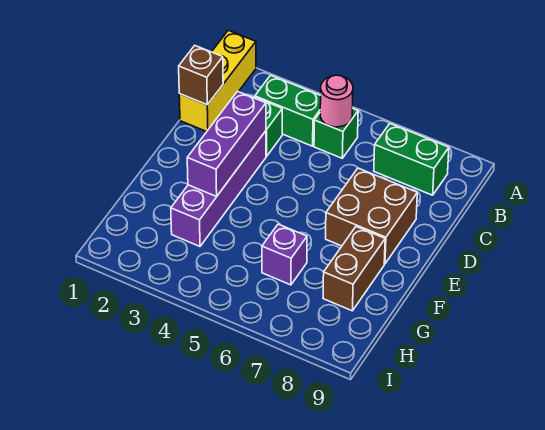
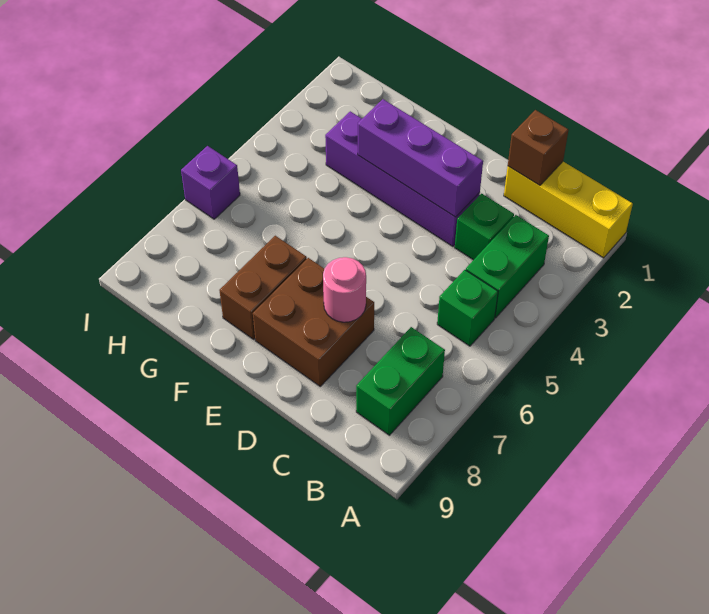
pink round brick B5 level 2 -> pink round brick D7 level 2
brown brick F8:G8 level 1 -> brown brick F7:F8 level 1
purple brick G6 level 1 -> purple brick I6 level 1

